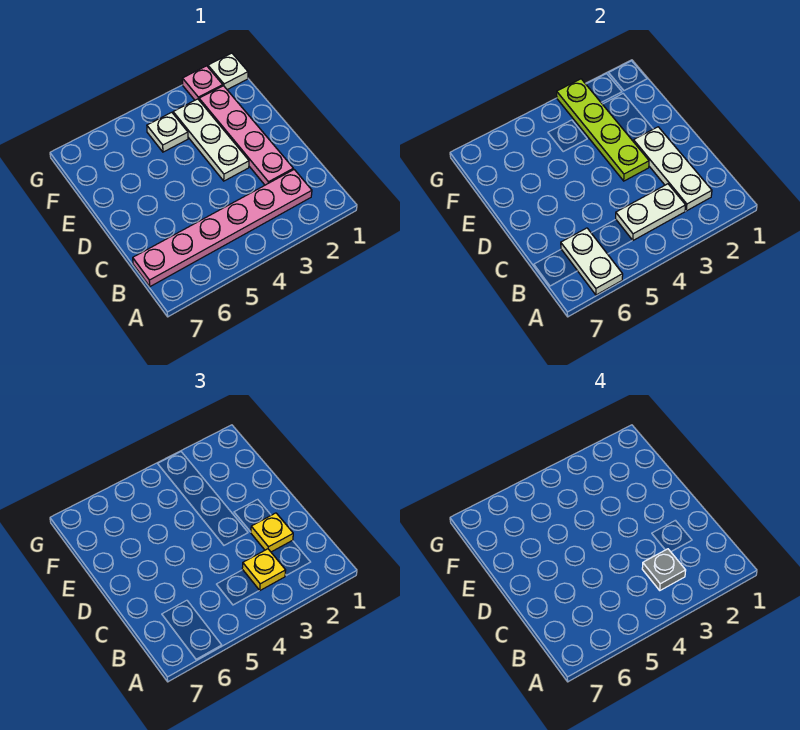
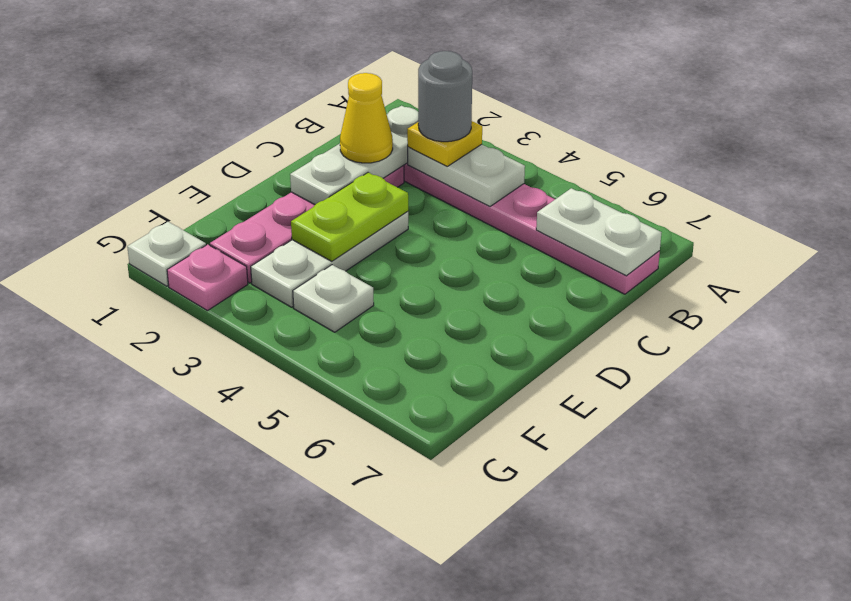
white plate A6:B6 level 2 -> white plate B6:B7 level 2
grey plate B3 level 4 -> grey round brick B3 level 4
yellow plate C2 level 3 -> yellow cone C2 level 3
lime plate D3:G3 level 2 -> lime plate D3:E3 level 2

